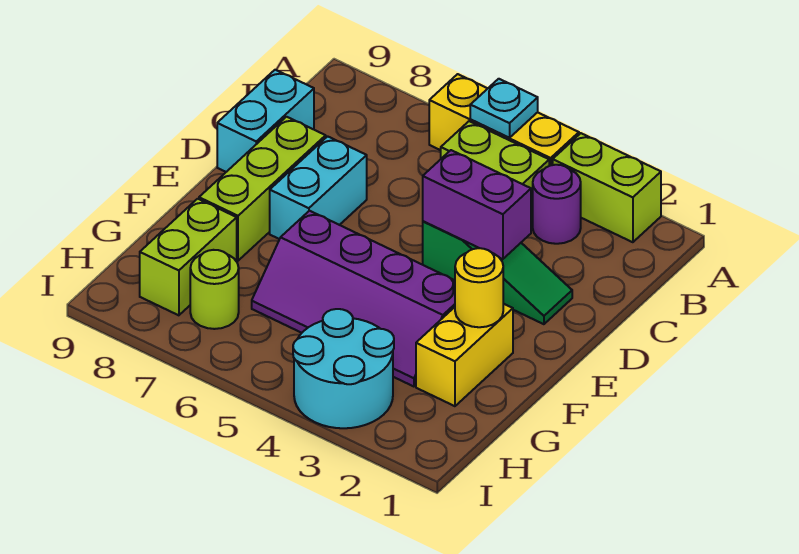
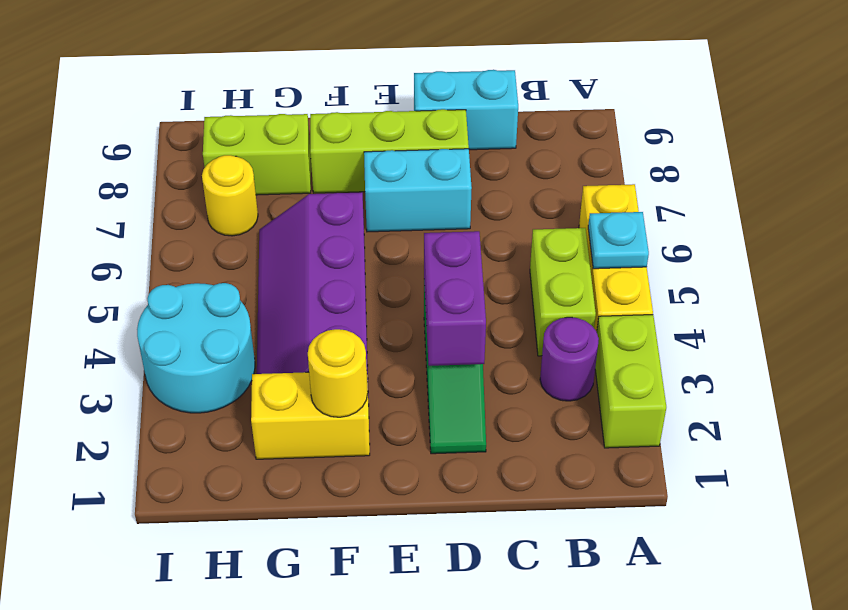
lime round brick H7 level 1 -> yellow round brick H7 level 1

